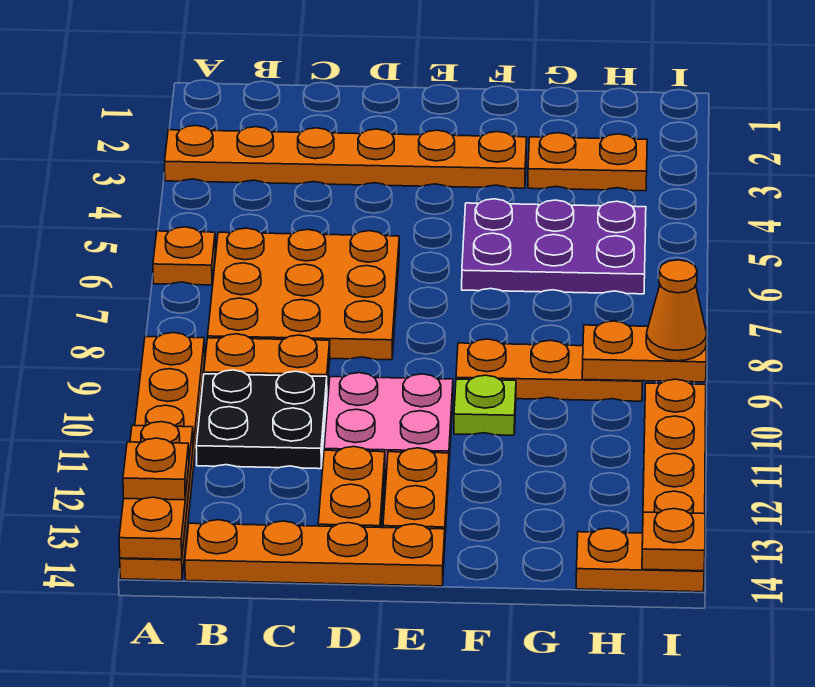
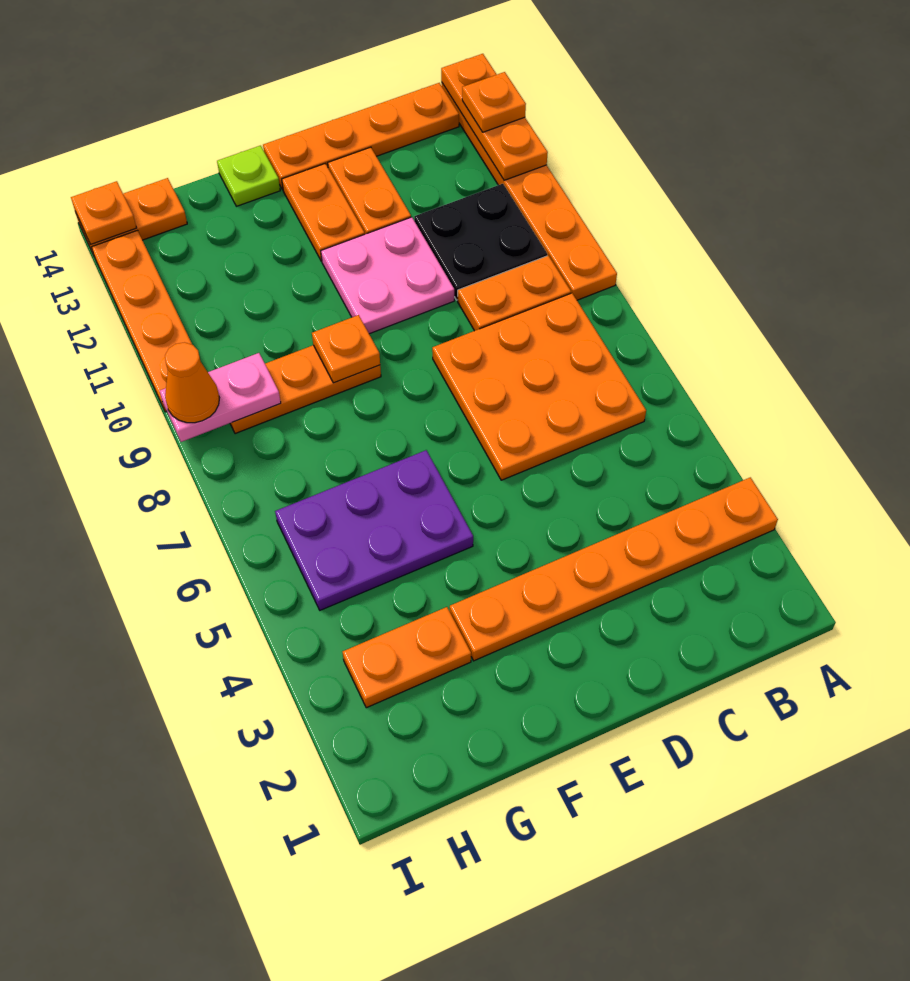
orange plate A6 level 1 -> orange plate F9 level 2
lime plate F10 level 1 -> lime plate F14 level 1
orange plate H9:I9 level 2 -> pink plate H9:I9 level 2

